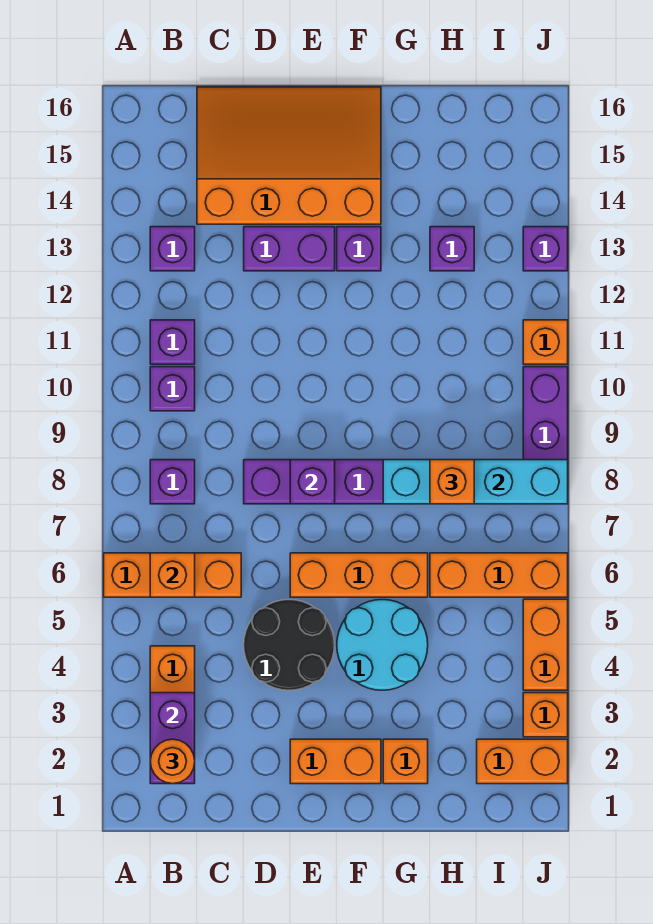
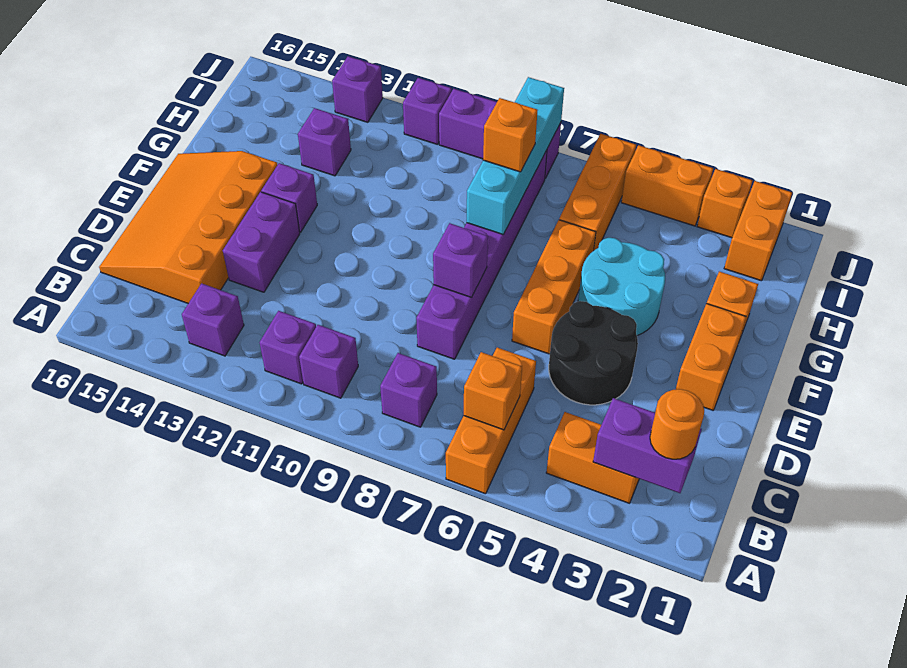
orange brick J11 level 1 -> purple brick J11 level 1

